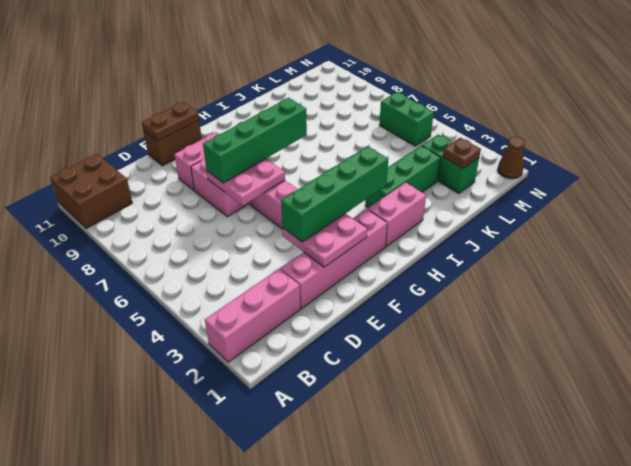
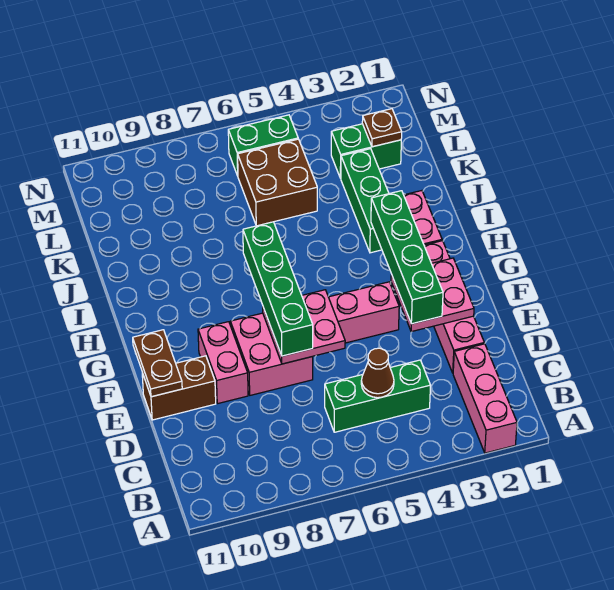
brown brick A10:B11 level 1 -> brown brick K5:L6 level 1
none -> green brick C4:C6 level 1
brown brick E11:F11 level 1 -> brown brick E10:E11 level 1
brown cone N1 level 1 -> brown cone C5 level 2

